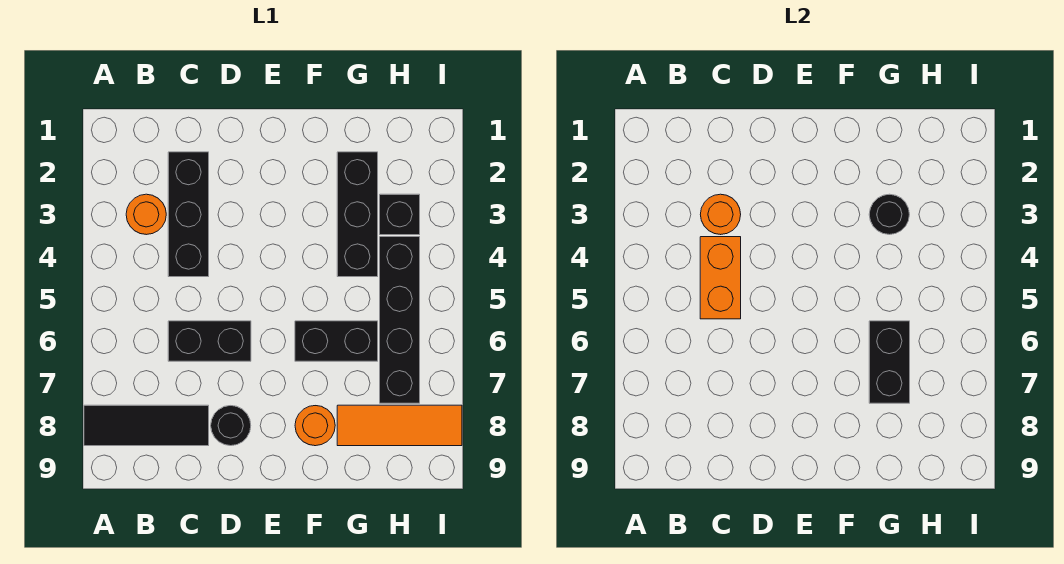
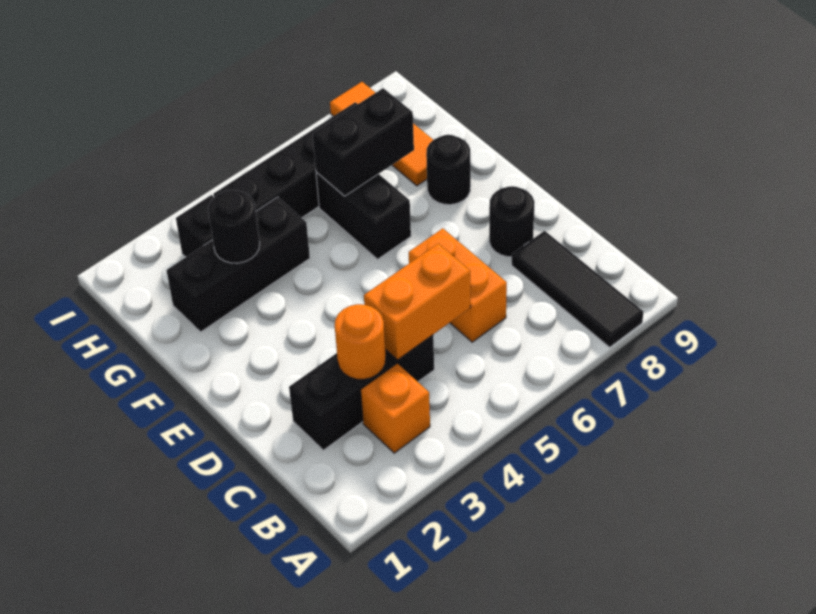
orange round brick B3 level 1 -> orange brick B3 level 1
black brick C6:D6 level 1 -> orange brick C6:D6 level 1
orange round brick F8 level 1 -> black round brick F8 level 1

